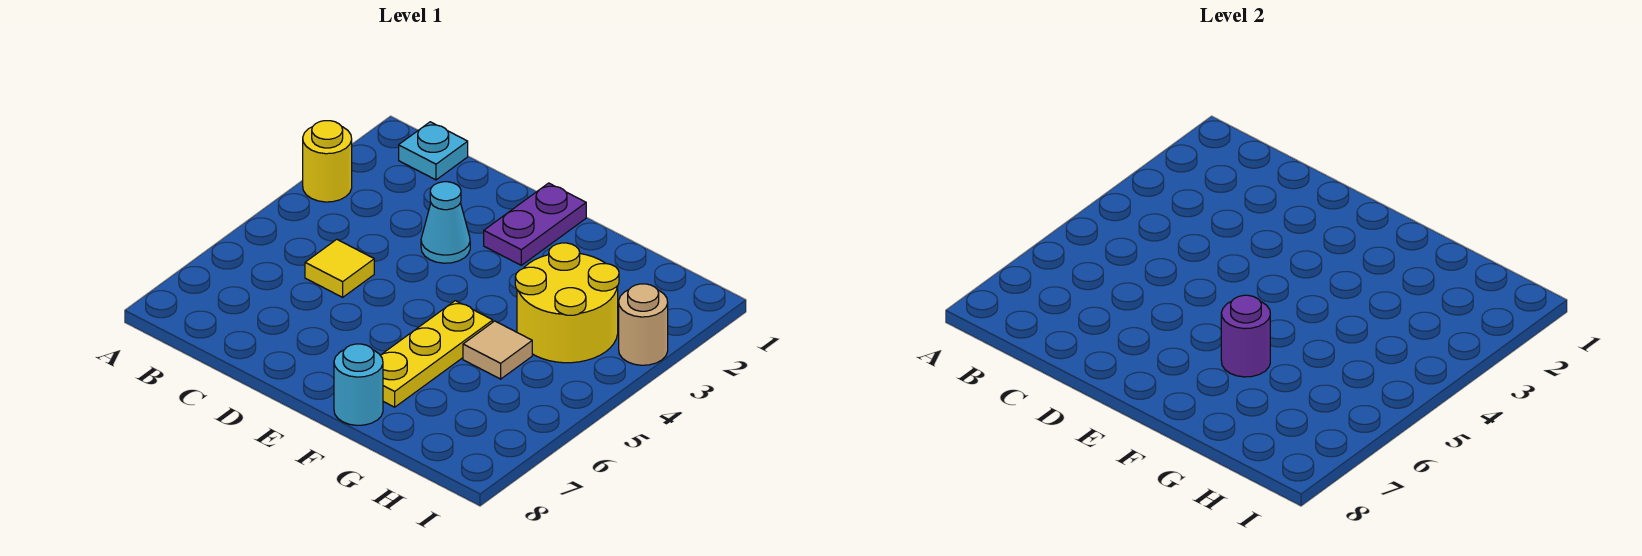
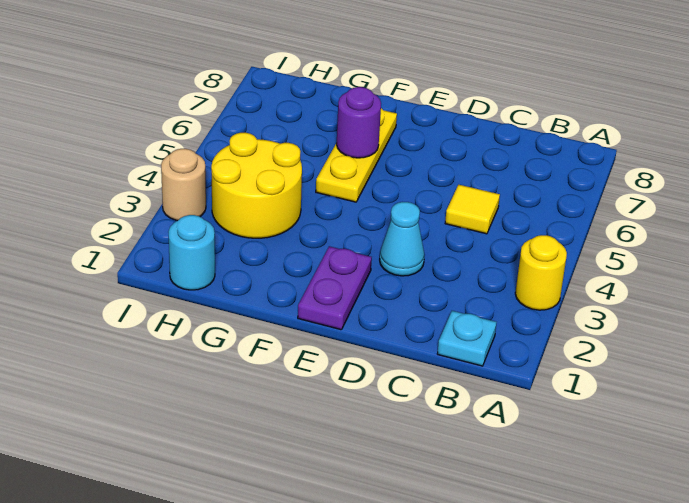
cyan round brick F8 level 1 -> cyan round brick H1 level 1
tan tile G5 level 1 -> none

